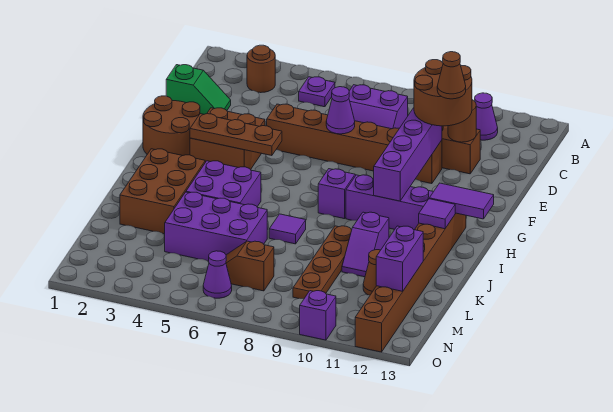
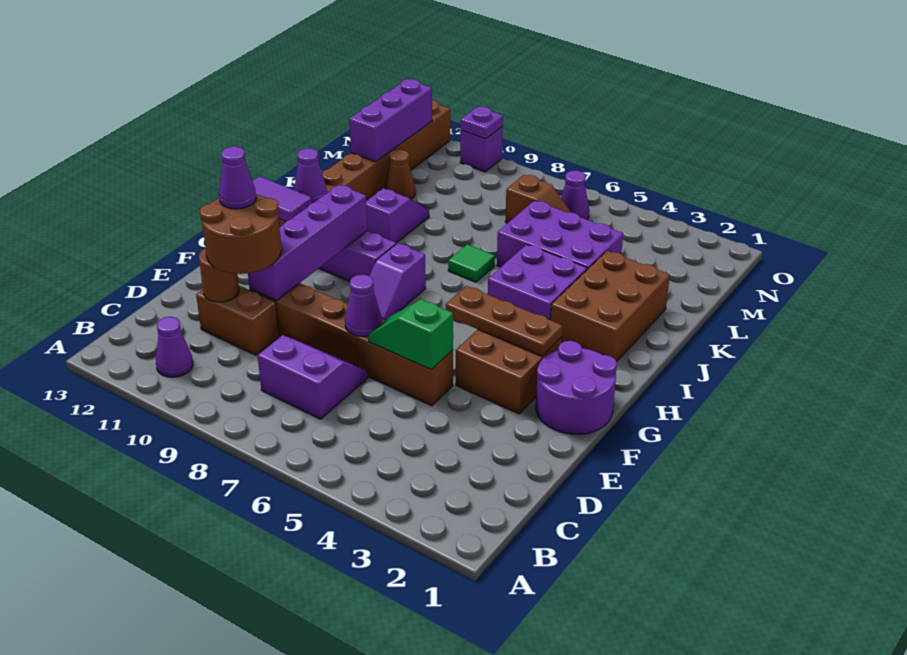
brown round brick B3 level 1 -> none
purple plate B5 level 1 -> purple plate O10 level 2
green slope D1:D2 level 1 top 1 -> green slope E5:E6 level 2 top 5
brown cone E11 level 4 -> purple cone E11 level 4
brown round brick F1:G2 level 1 -> purple round brick F1:G2 level 1
purple tile I12 level 2 -> purple cone I12 level 2
purple tile J7 level 1 -> green tile J7 level 1
brown plate J9:M9 level 1 -> none
purple brick L12:M12 level 2 -> purple brick L12:N12 level 2

